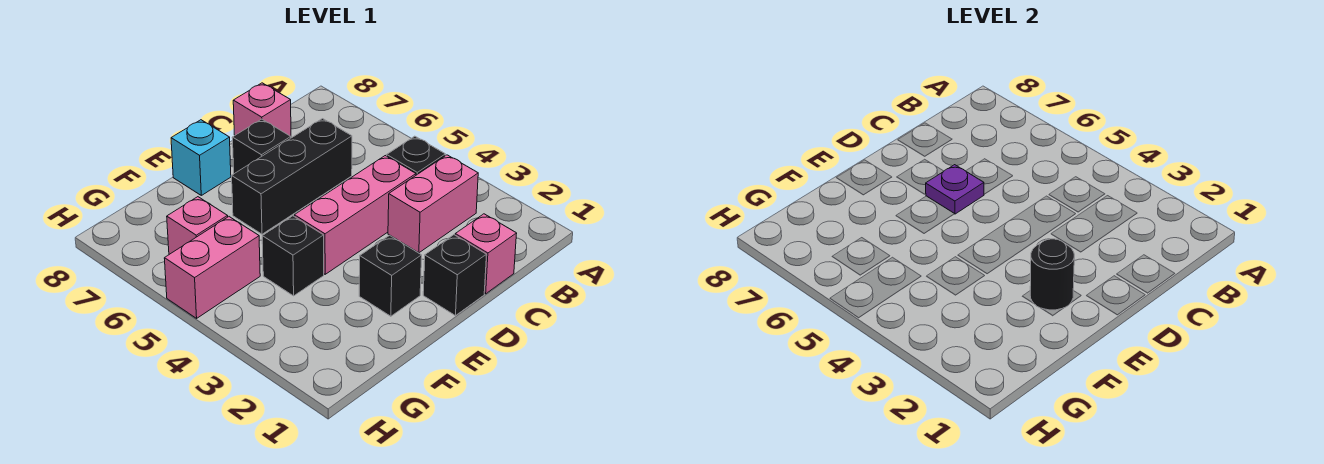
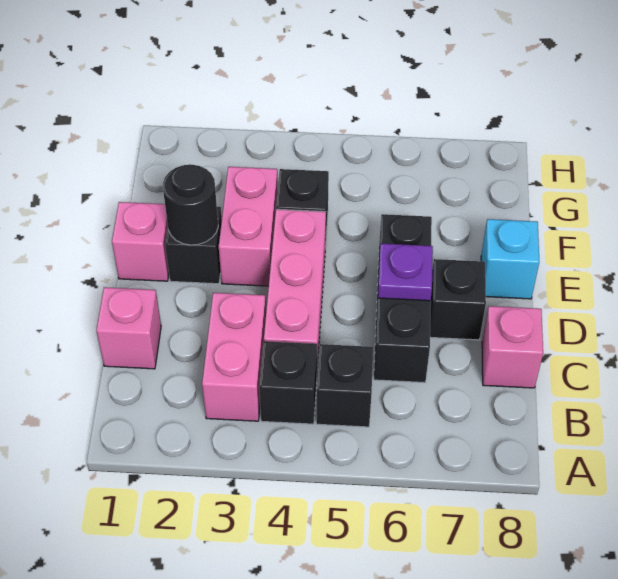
black brick D1 level 1 -> black brick B5 level 1
pink brick G5:H5 level 1 -> pink brick E3:F3 level 1
pink brick G6 level 1 -> pink brick E1 level 1

